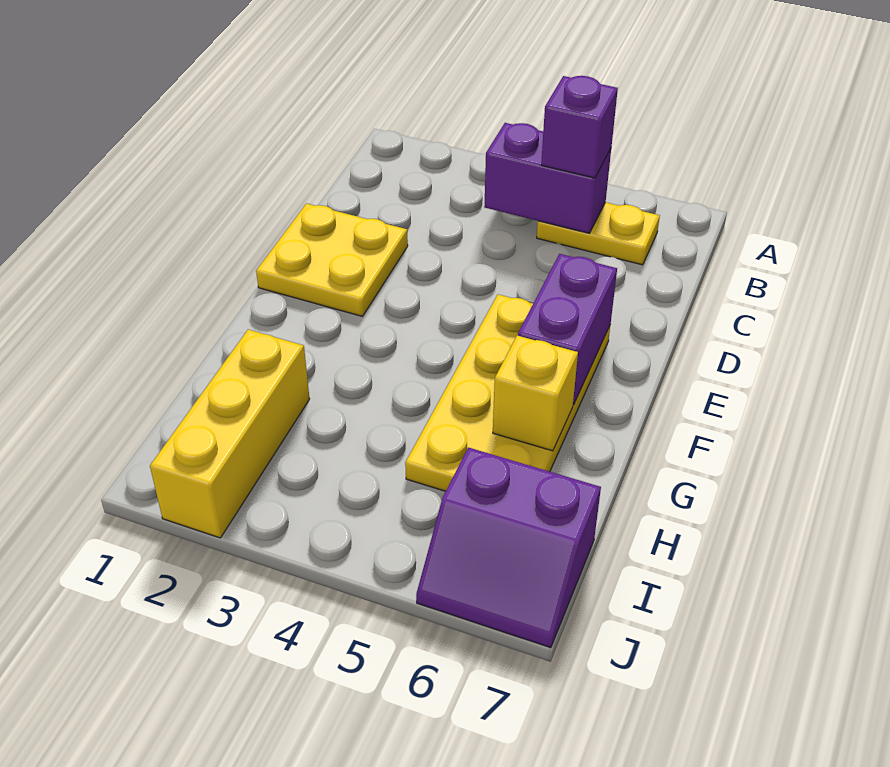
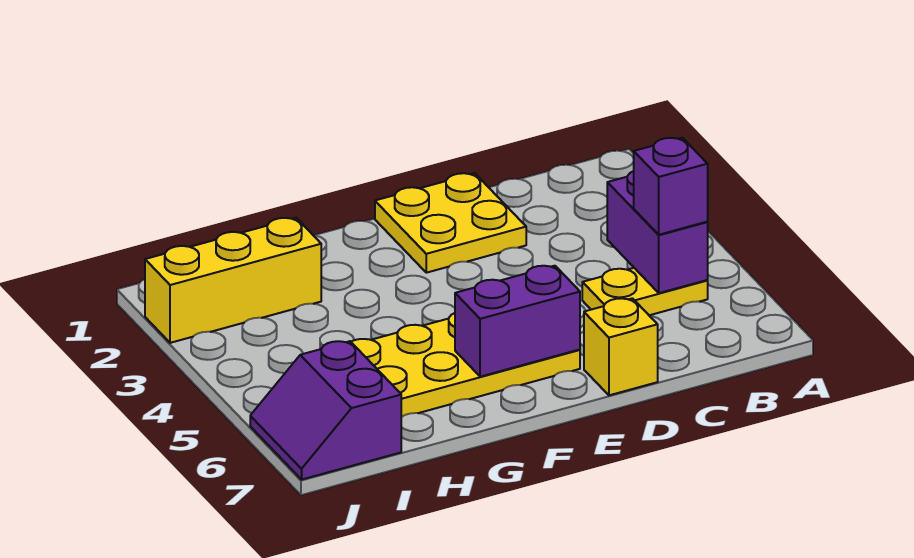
yellow plate B5:B6 level 1 -> yellow plate B5:C5 level 1
yellow brick G6 level 2 -> yellow brick D7 level 1

